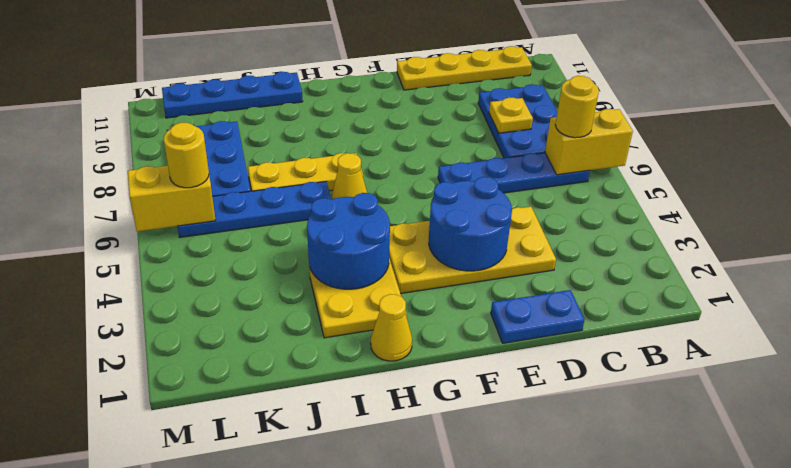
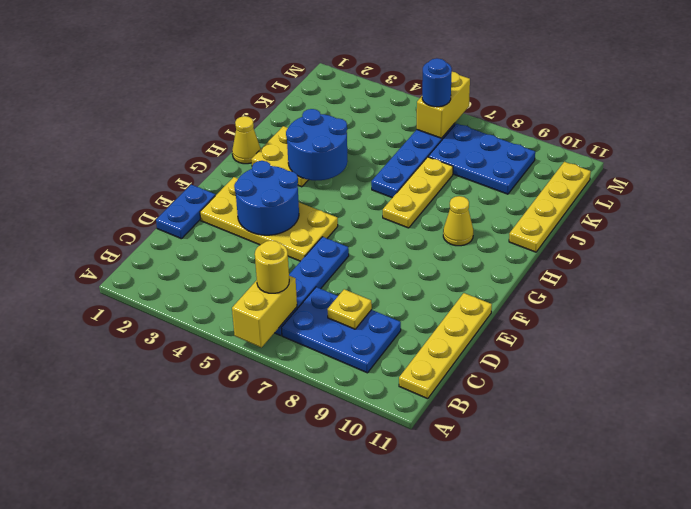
yellow plate D3:G4 level 1 -> yellow plate E2:F5 level 1
yellow cone H6 level 1 -> yellow cone H9 level 1
blue plate I11:L11 level 1 -> yellow plate I11:L11 level 1
yellow round brick L6 level 3 -> blue round brick L6 level 3

